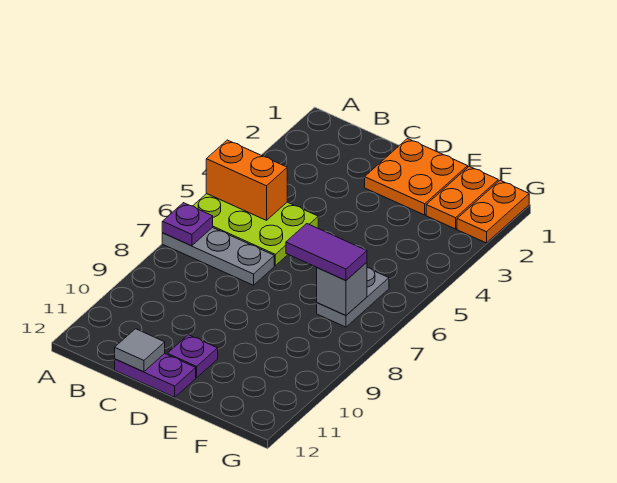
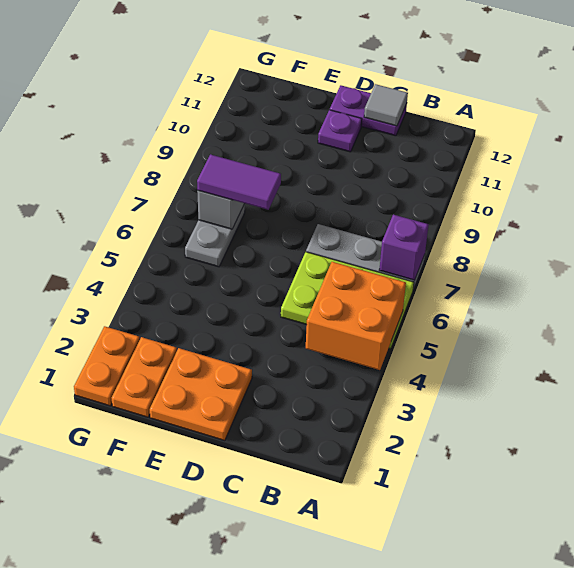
orange brick A5:B5 level 2 -> orange brick A4:B5 level 2
purple plate A7 level 2 -> purple brick A7 level 2

